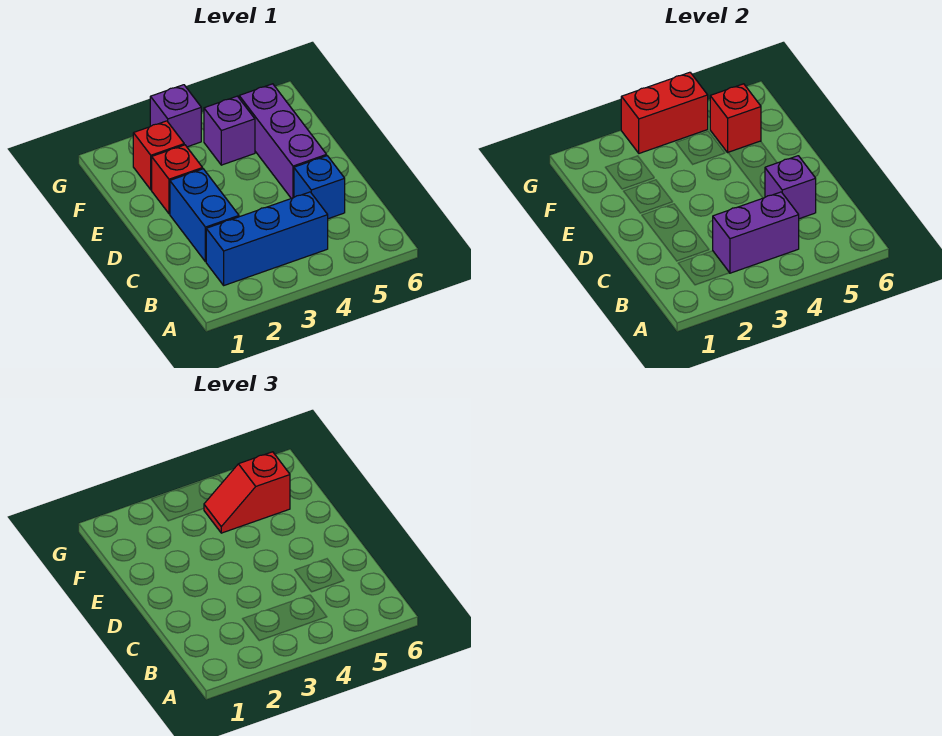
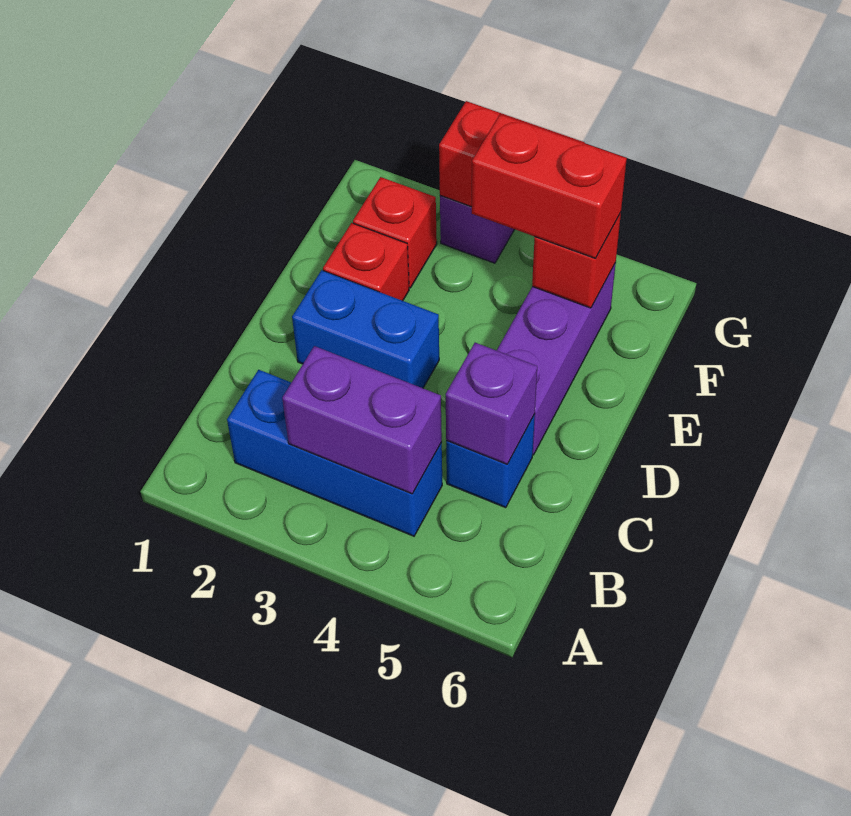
blue brick C2:D2 level 1 -> blue brick D2:D3 level 1
purple brick F4 level 1 -> none
red slope F4:F5 level 3 top 5 -> red brick F4:F5 level 3

